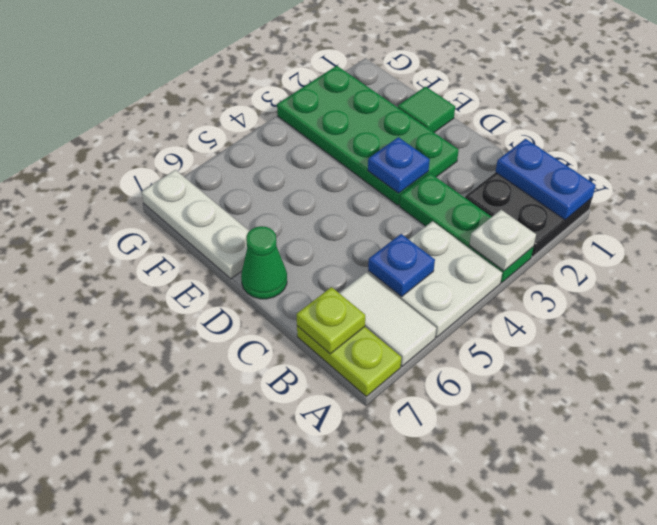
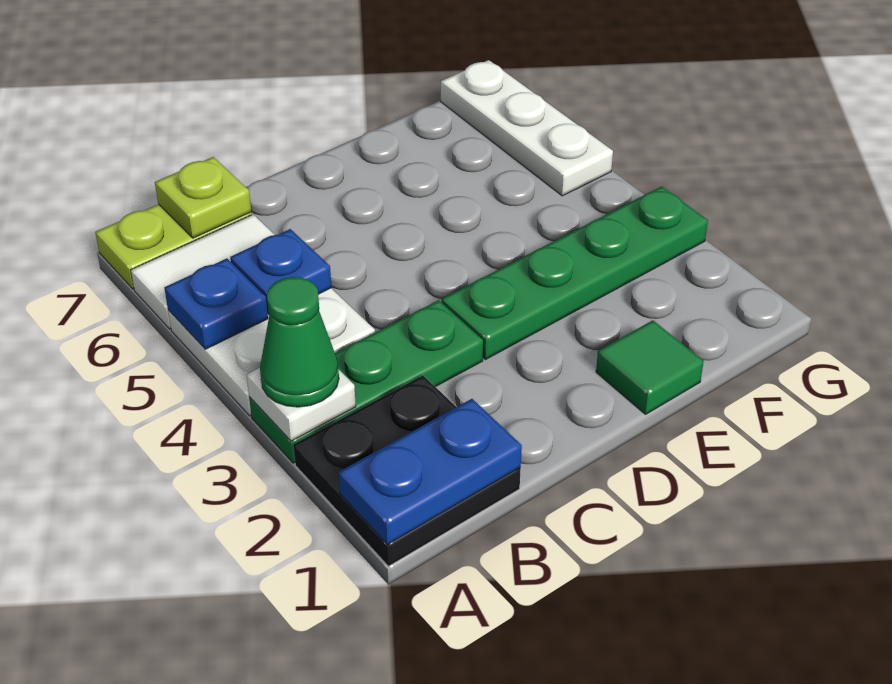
green plate D2:G3 level 1 -> green plate D3:G3 level 1
blue plate D3 level 2 -> blue plate A5 level 2
green cone D7 level 1 -> green cone A3 level 3
white plate E7:G7 level 1 -> white plate G5:G7 level 1

